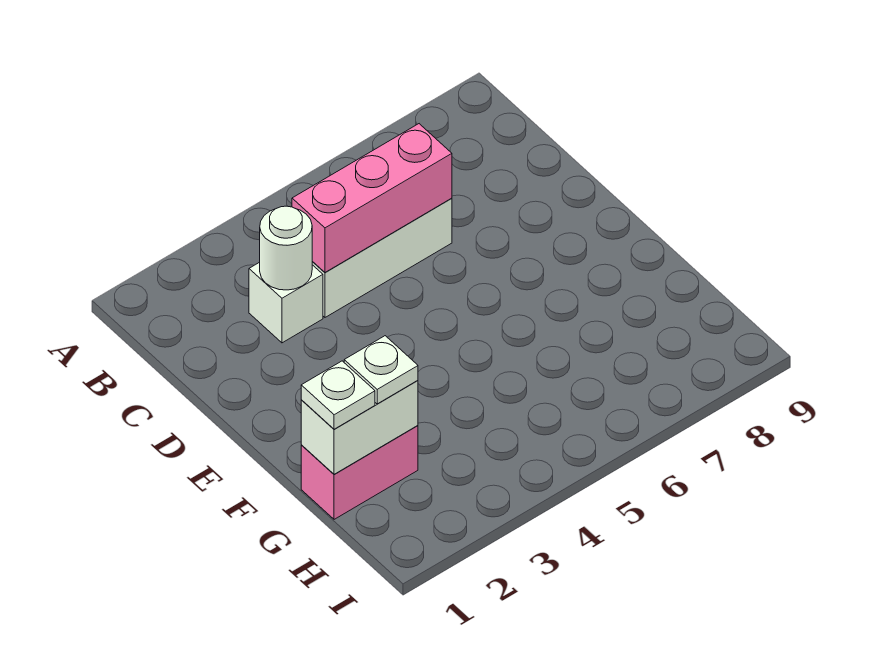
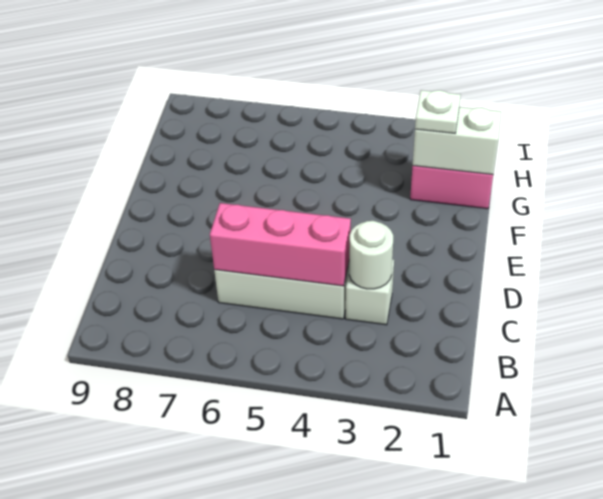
white plate G1 level 3 -> none

